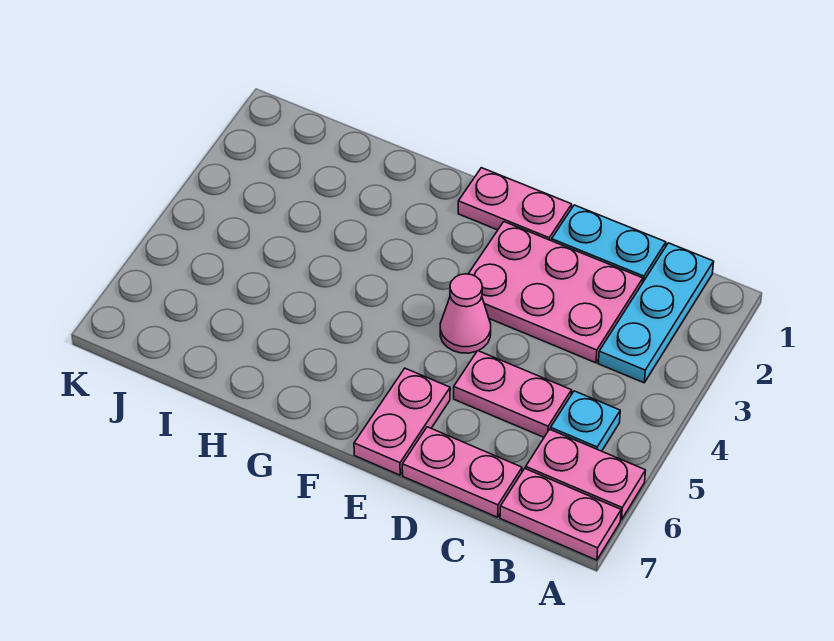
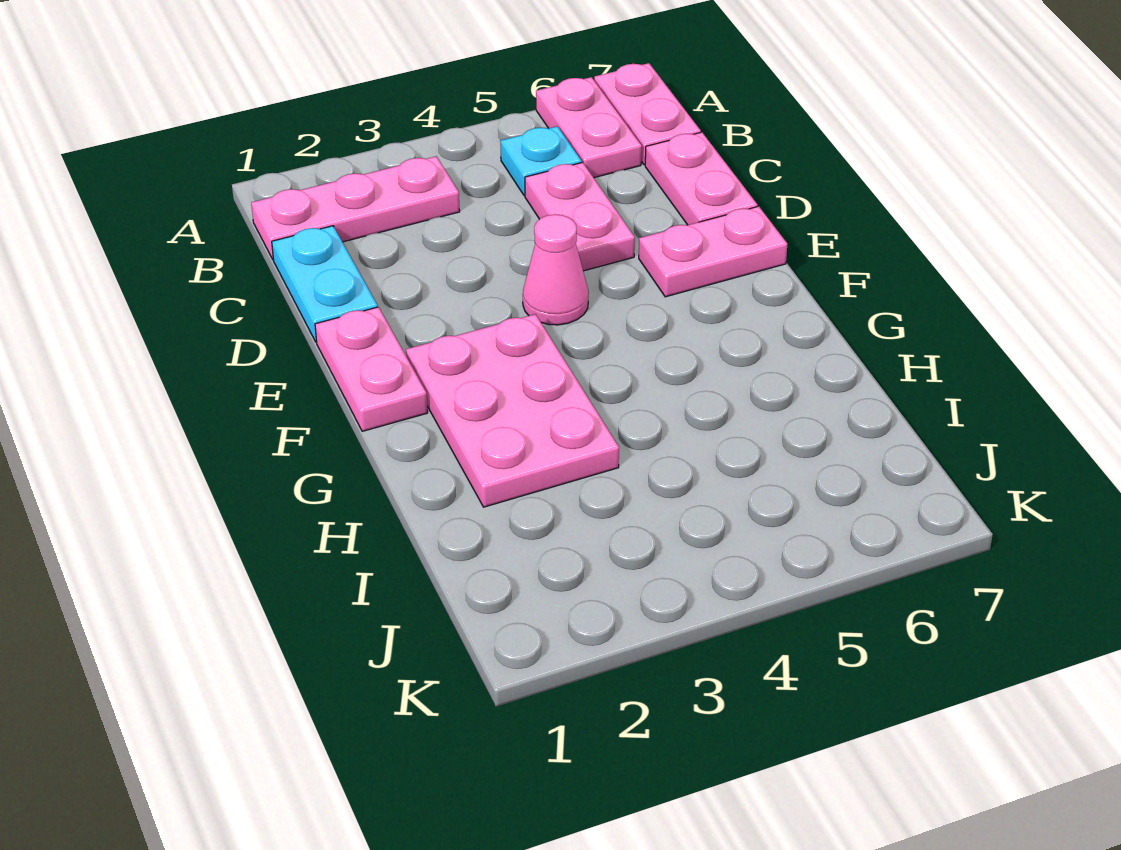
cyan plate B1:B3 level 1 -> pink plate B1:B3 level 1
pink plate C2:E3 level 1 -> pink plate F2:H3 level 1

